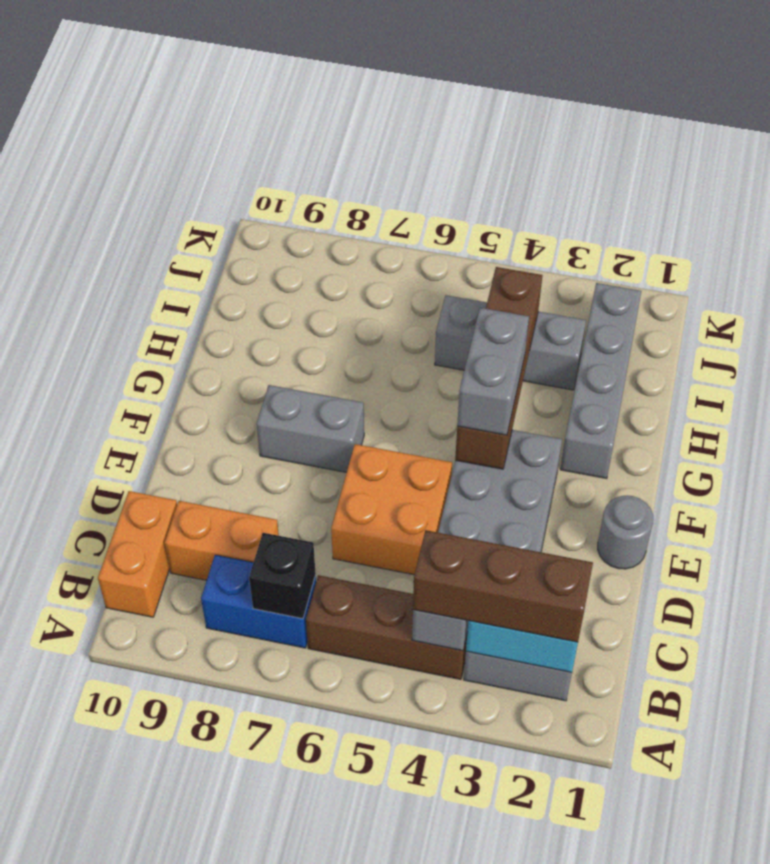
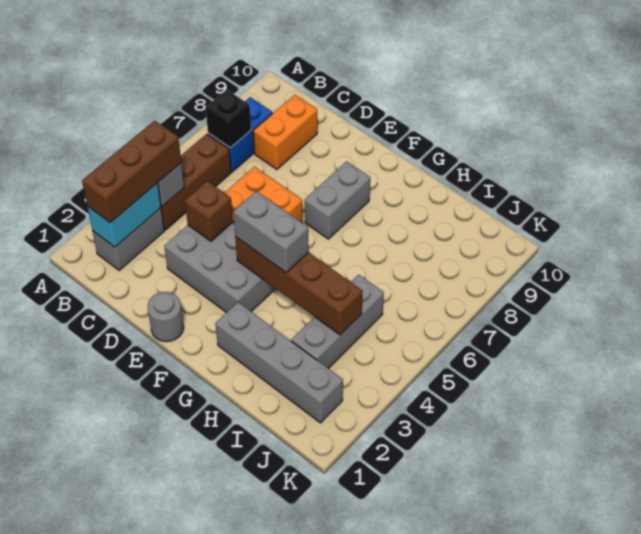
orange brick B10:C10 level 1 -> none
none -> brown brick D4 level 2

